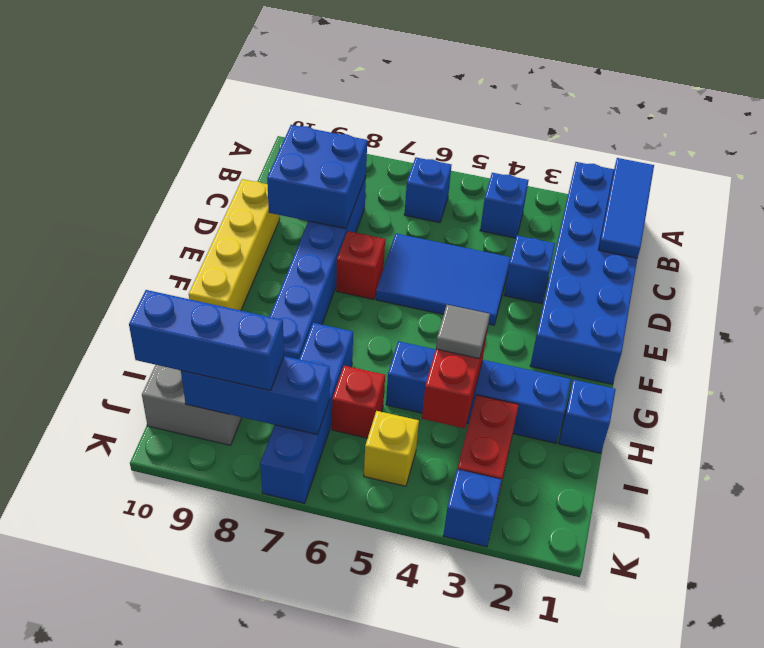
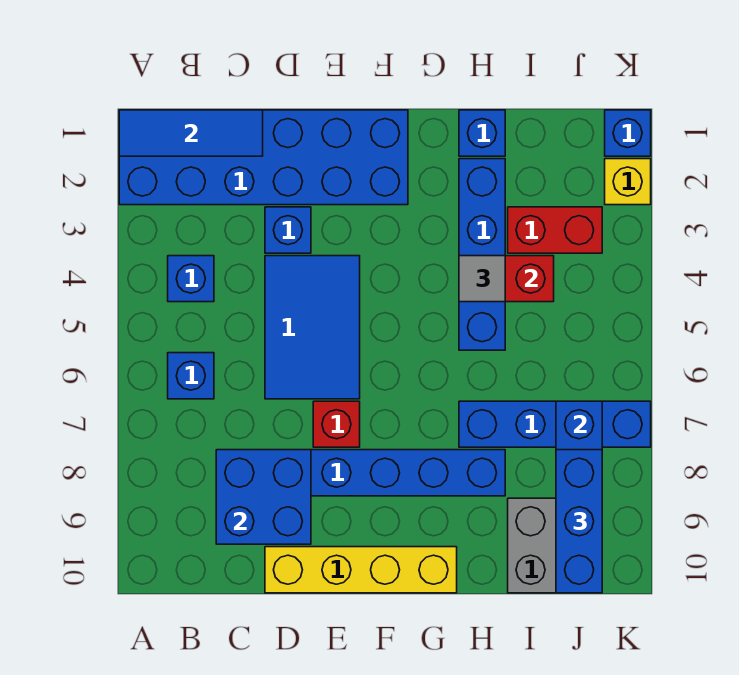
red brick I6 level 1 -> none
yellow brick J5 level 1 -> yellow brick K2 level 1
blue brick K3 level 1 -> blue brick K1 level 1

